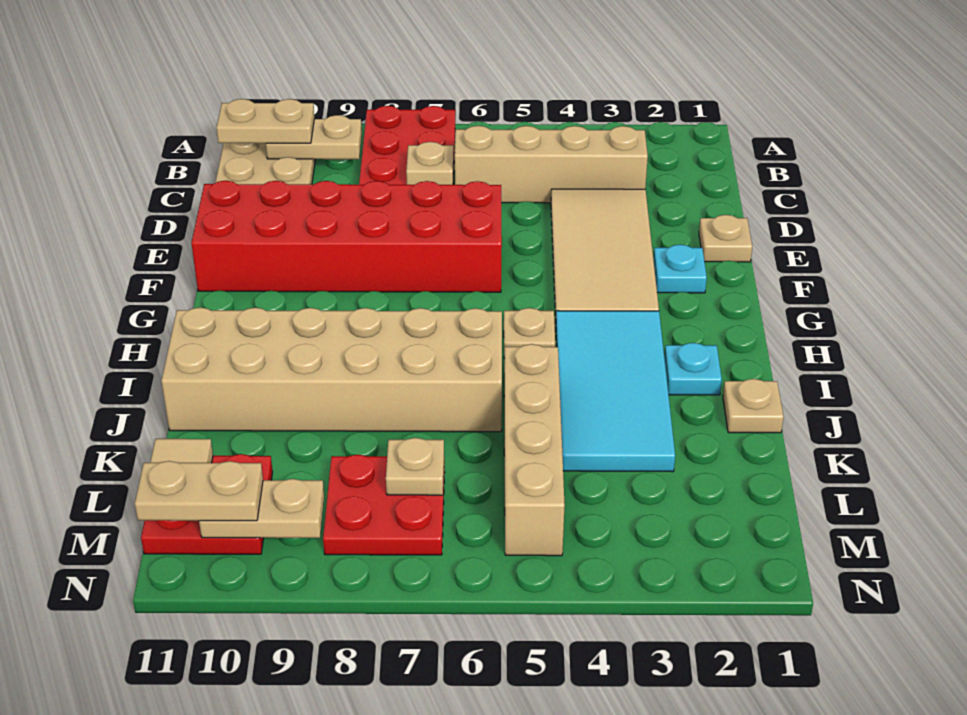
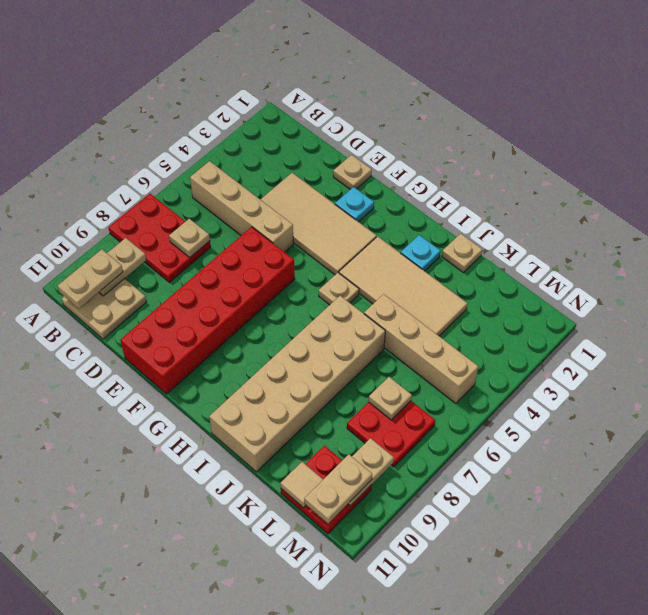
tan brick C3:C6 level 1 -> tan brick B5:E5 level 1
cyan tile H3:K4 level 1 -> tan tile H3:K4 level 1

